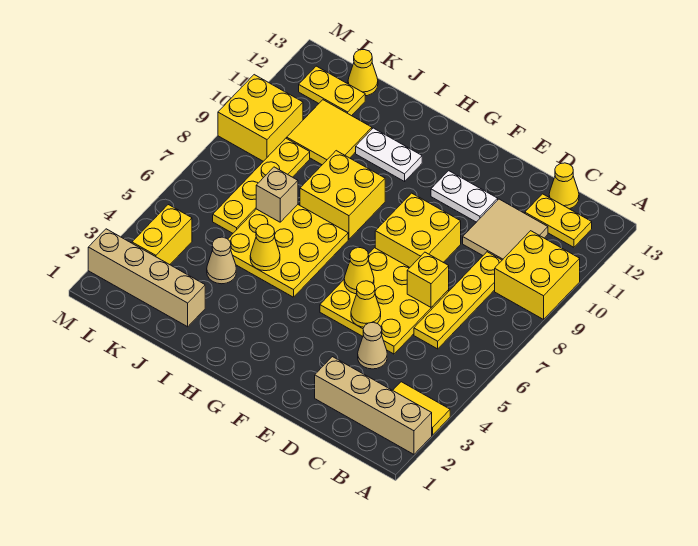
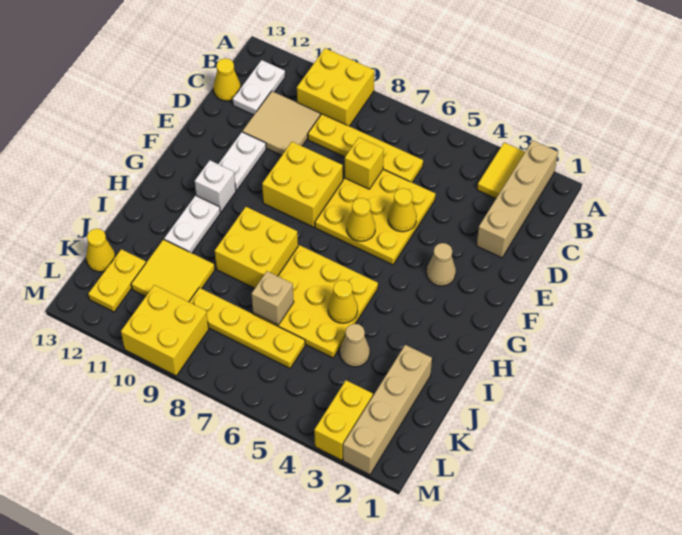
yellow plate B12:C12 level 1 -> white plate B12:C12 level 1
tan cone D4 level 1 -> tan cone F3 level 1
none -> white brick G11 level 1
yellow brick L3:L4 level 1 -> yellow brick L3:M3 level 1

